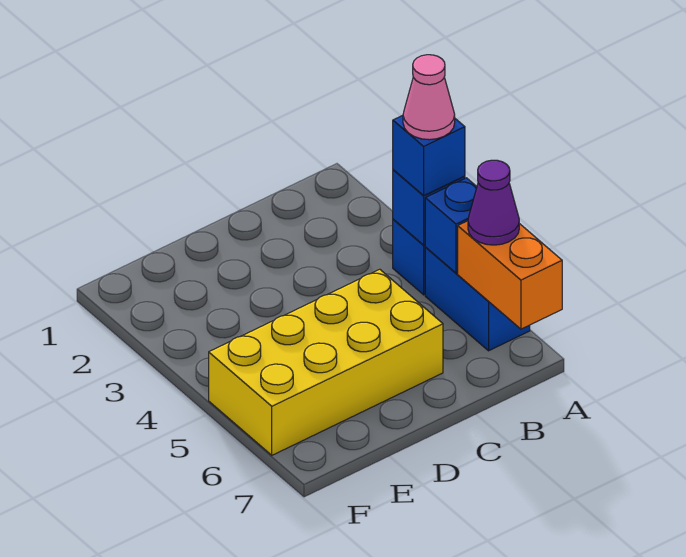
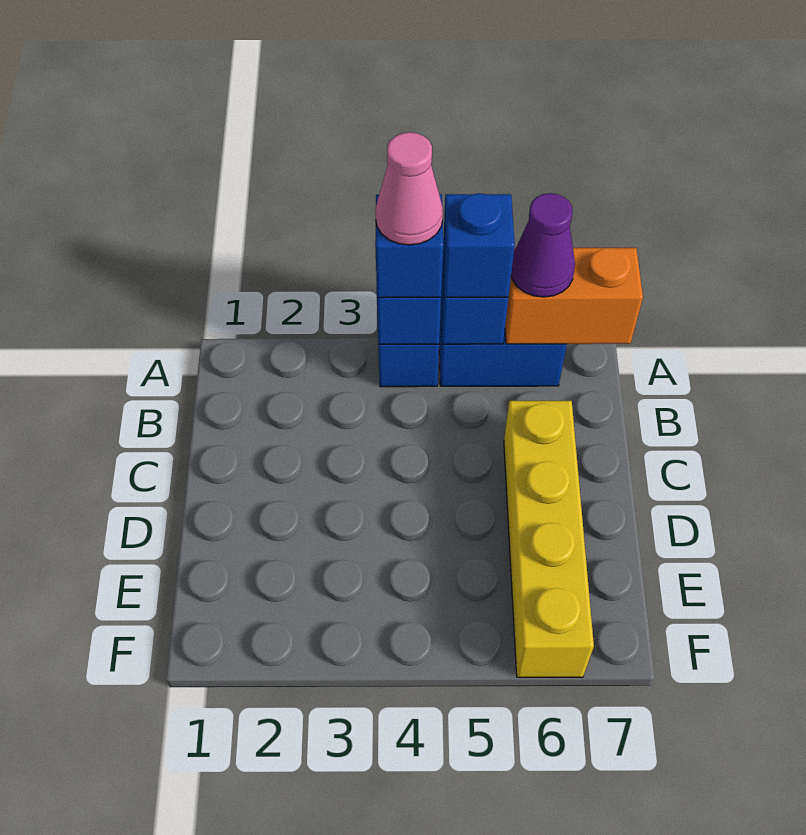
none -> blue brick A5 level 3
yellow brick C5:F6 level 1 -> yellow brick C6:F6 level 1

